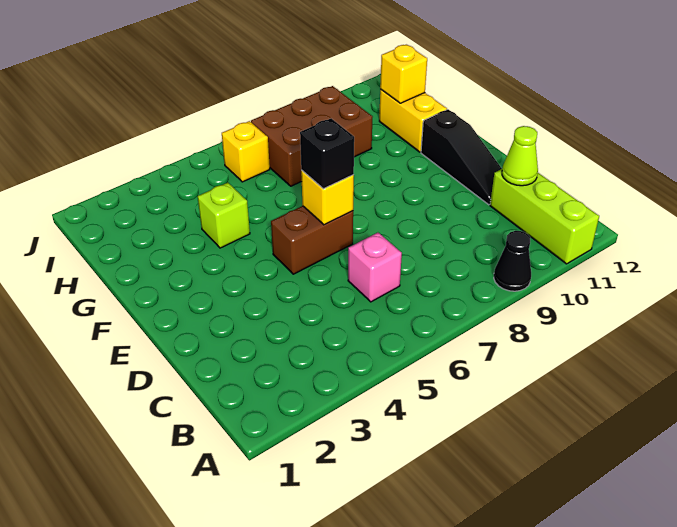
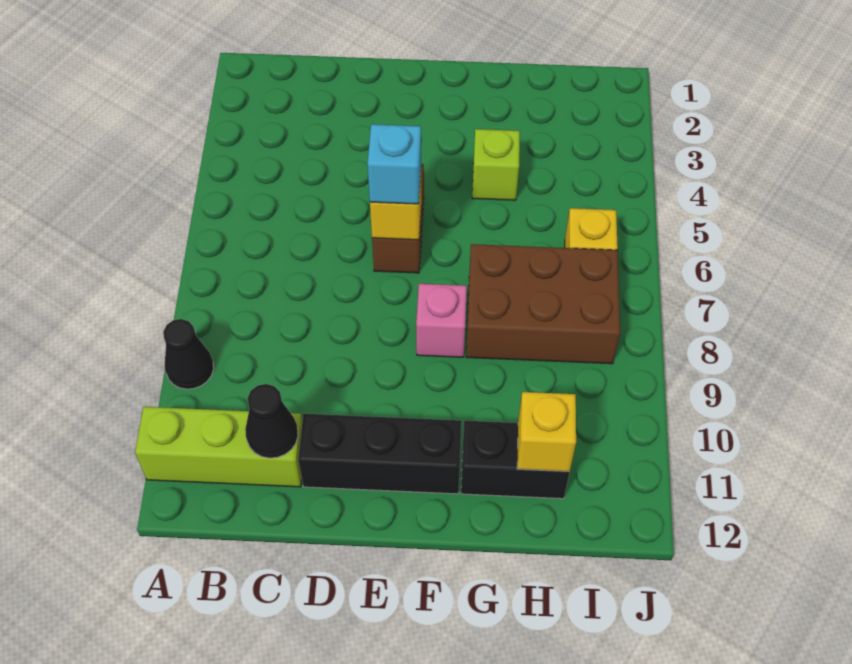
pink brick C6 level 1 -> pink brick F8 level 1
lime cone C11 level 2 -> black cone C11 level 2
black slope D11:F11 level 1 top F -> black brick D11:F11 level 1
black brick E6 level 3 -> cyan brick E6 level 3
yellow brick G11:H11 level 1 -> black brick G11:H11 level 1
brown brick H7:I9 level 1 -> brown brick G7:I8 level 1

